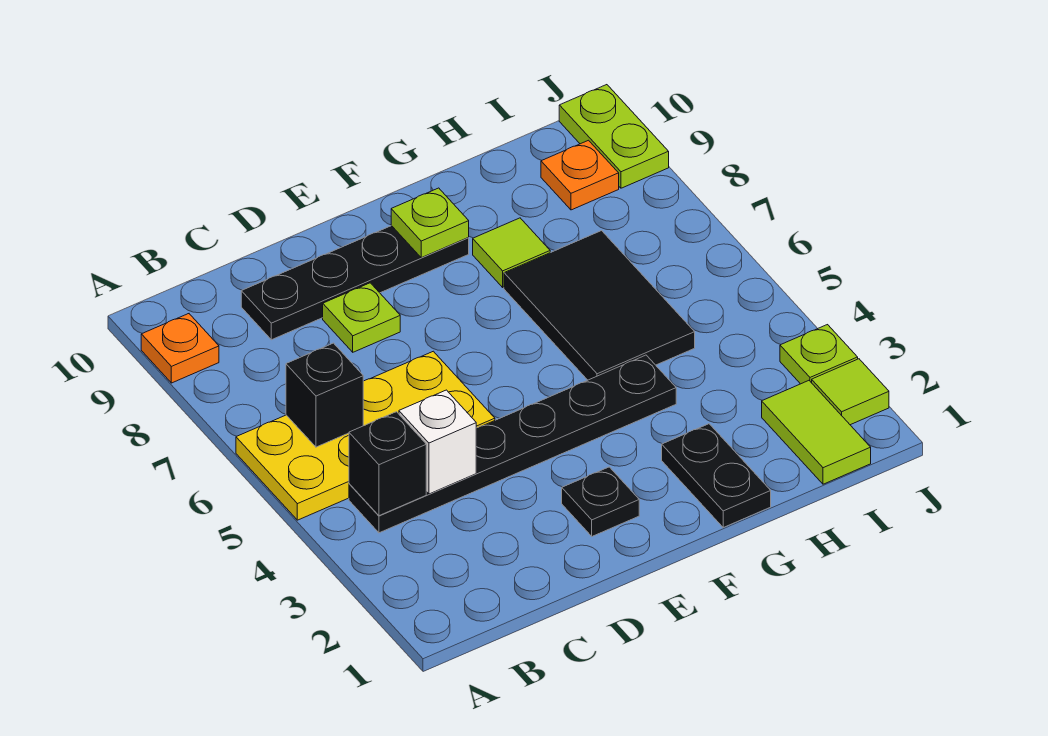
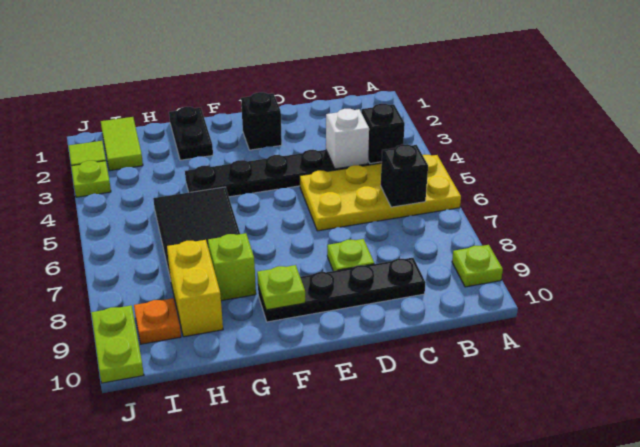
orange plate A9 level 1 -> lime plate A9 level 1
black plate E2 level 1 -> black brick E2 level 1
lime tile G8 level 1 -> lime brick G8 level 1
none -> yellow brick H8:H9 level 1

